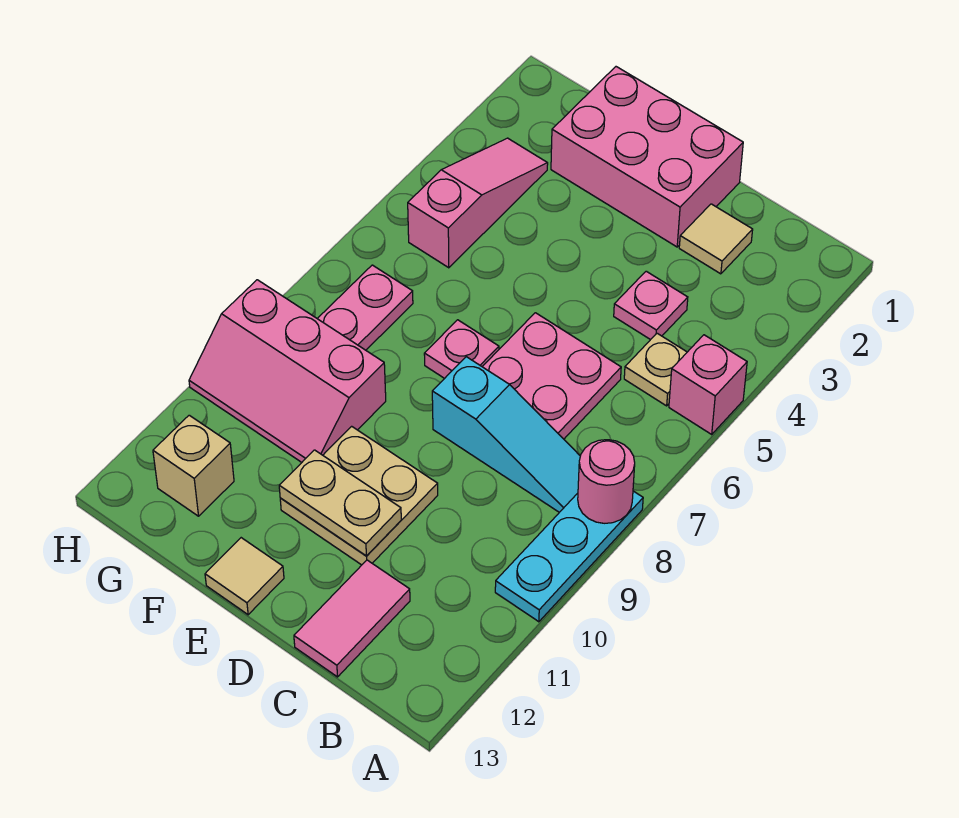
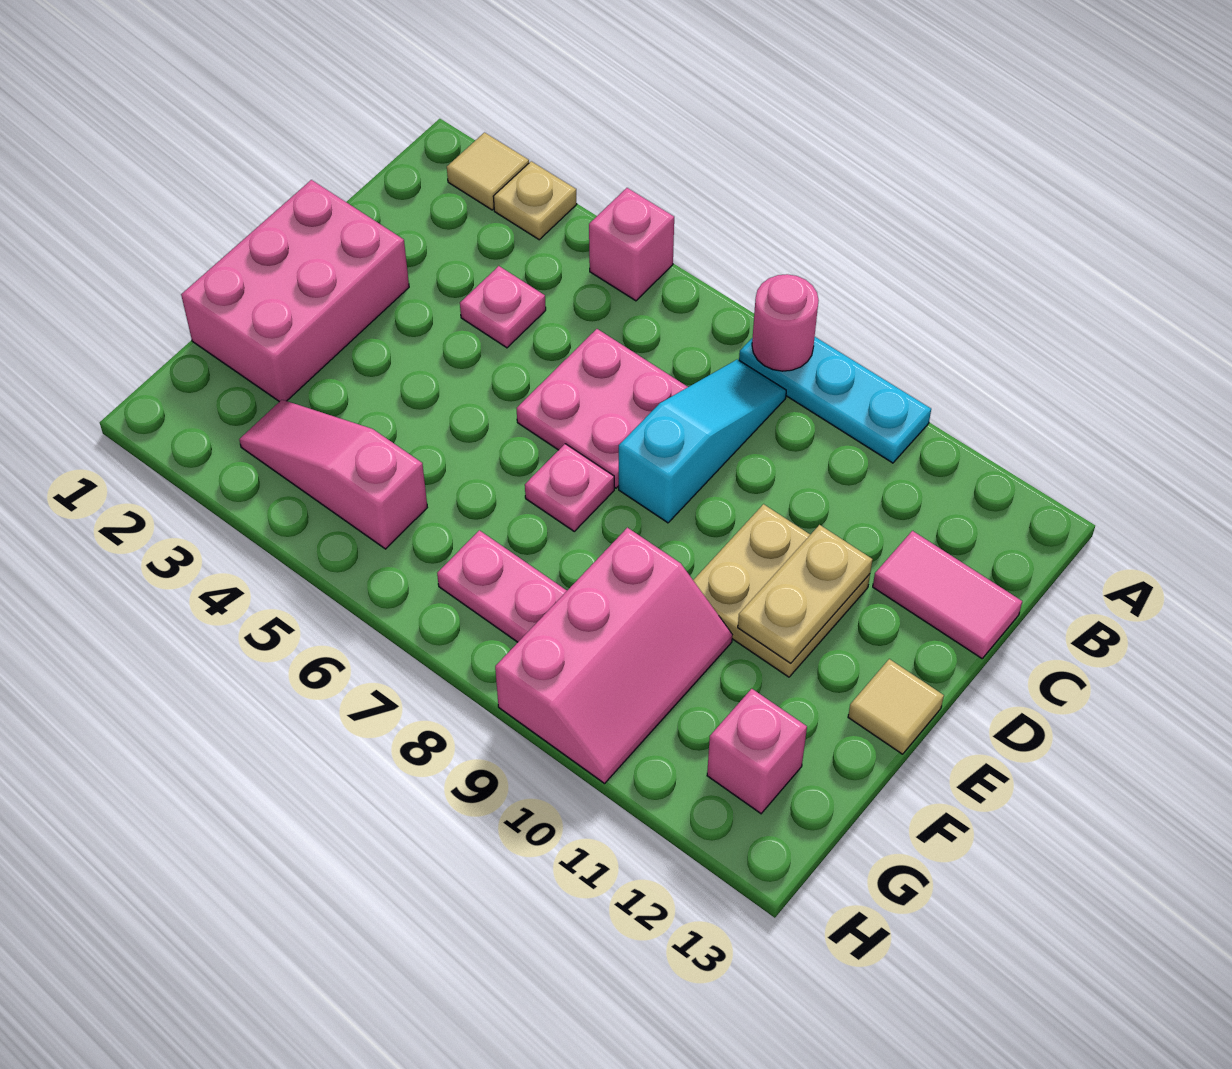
tan plate B5 level 1 -> tan plate A3 level 1
tan tile C2 level 1 -> tan tile A2 level 1
tan brick G12 level 1 -> pink brick G12 level 1

